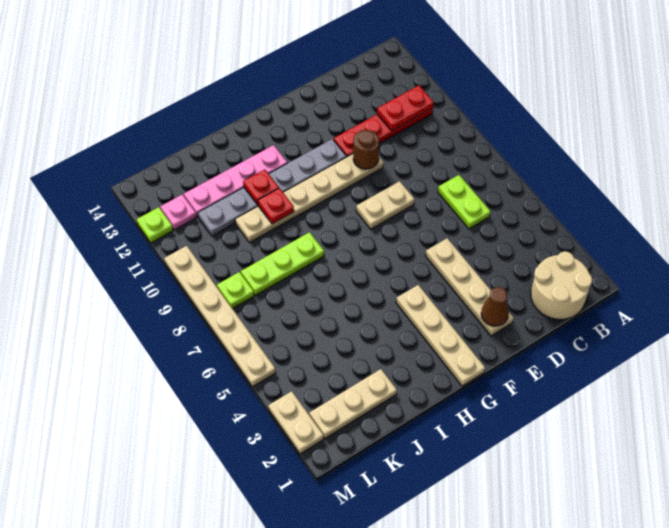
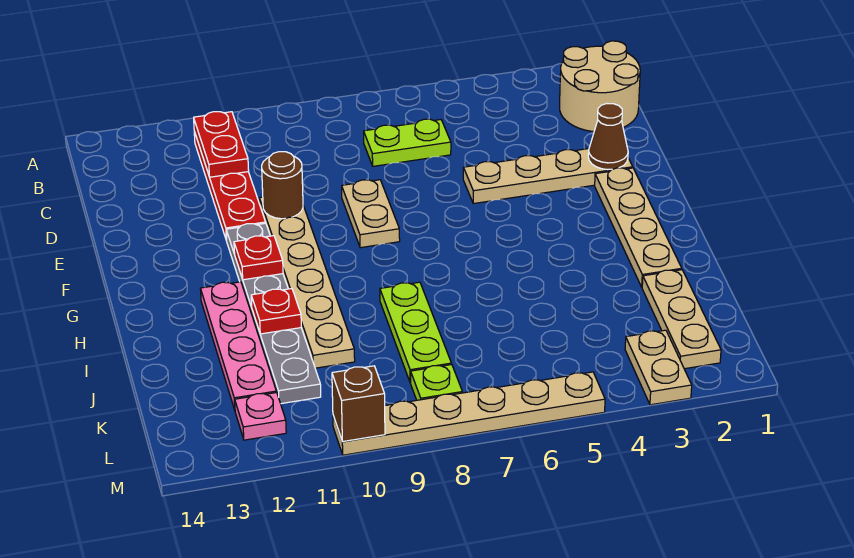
tan plate G1:G4 level 1 -> tan plate F2:I2 level 1
red plate I10 level 2 -> red plate G11 level 2
tan plate M2:M3 level 1 -> tan plate L3:M3 level 1
none -> brown brick M10 level 2
lime plate M12 level 1 -> none

